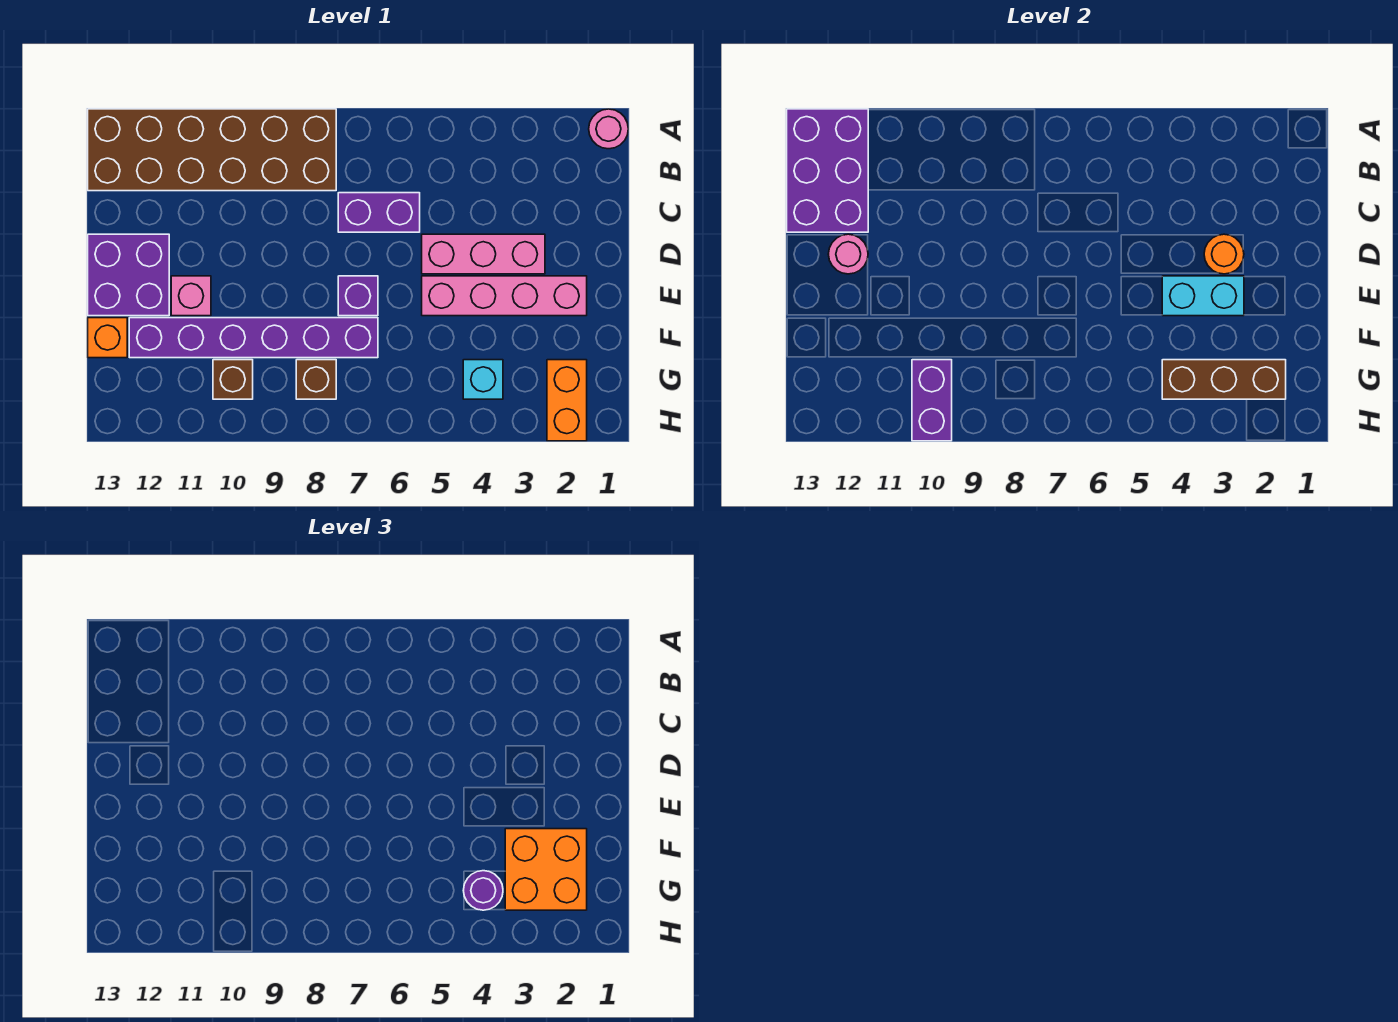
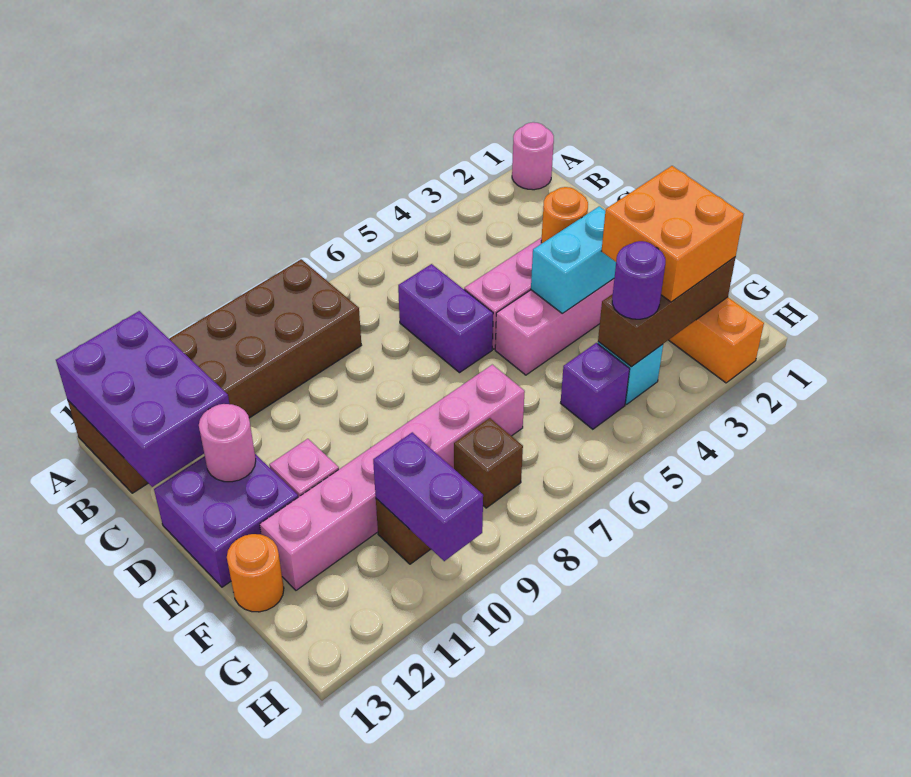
purple brick C6:C7 level 1 -> purple brick C6:D6 level 1
purple brick E7 level 1 -> purple brick G5 level 1
purple brick F7:F12 level 1 -> pink brick F7:F12 level 1
orange brick F13 level 1 -> orange round brick F13 level 1

